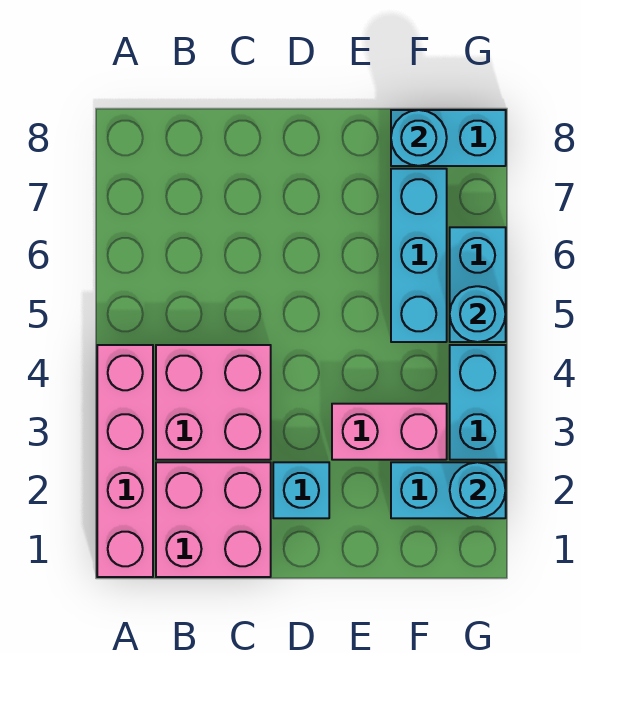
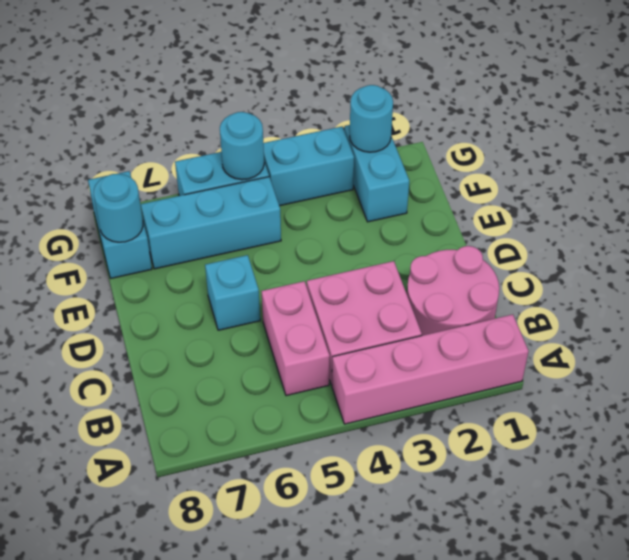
pink brick B1:C2 level 1 -> pink round brick B1:C2 level 1
cyan brick D2 level 1 -> cyan brick D6 level 1
pink brick E3:F3 level 1 -> pink brick B5:C5 level 1

